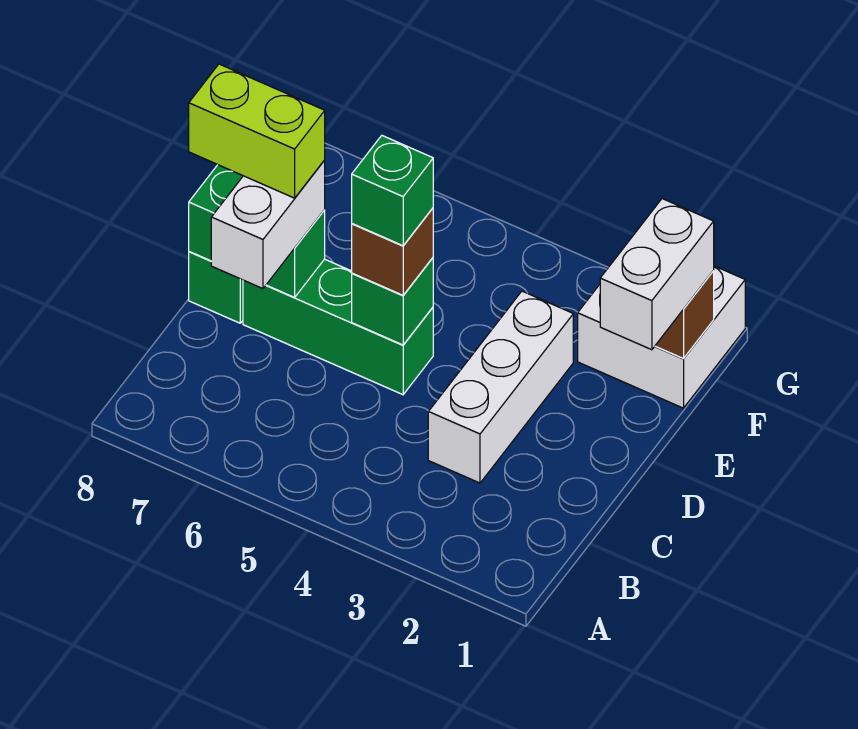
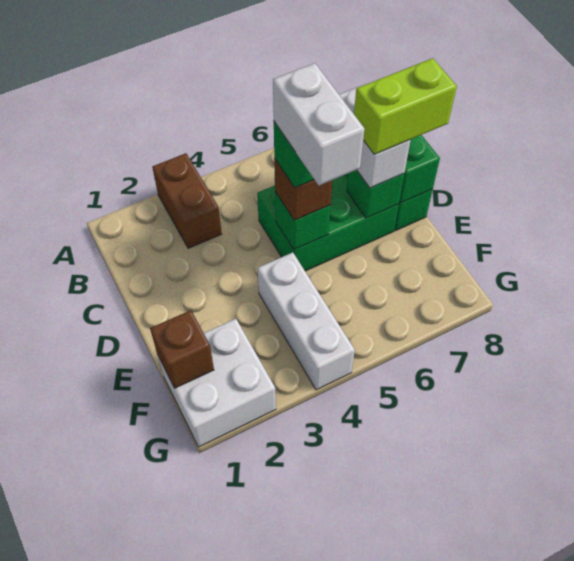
none -> brown brick A3:B3 level 1
white brick C3:E3 level 1 -> white brick E4:G4 level 1
green brick D5:D7 level 1 -> green brick C5:D7 level 1
white brick E1:F1 level 3 -> white brick D5:E5 level 5

